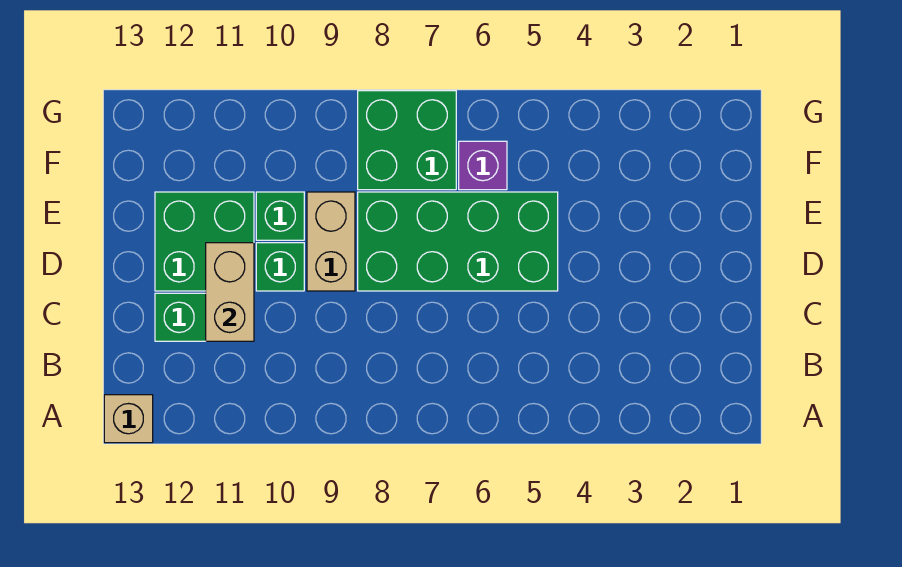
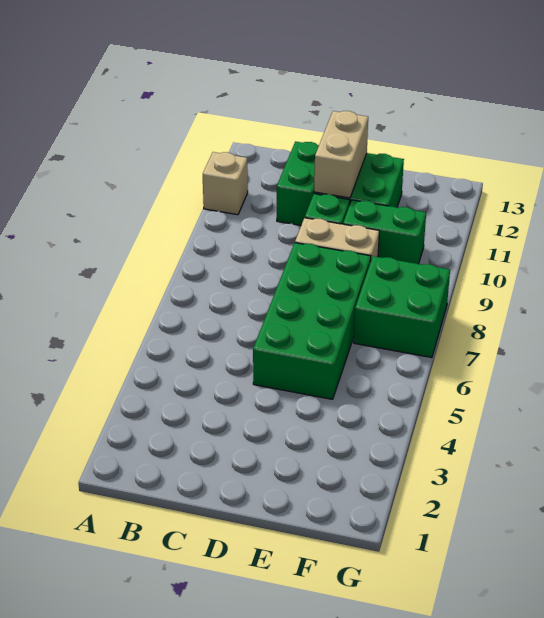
tan brick A13 level 1 -> tan brick A11 level 1
tan brick C11:D11 level 2 -> tan brick D11:D12 level 2
green brick E10 level 1 -> green brick E10:F10 level 1
purple brick F6 level 1 -> none

